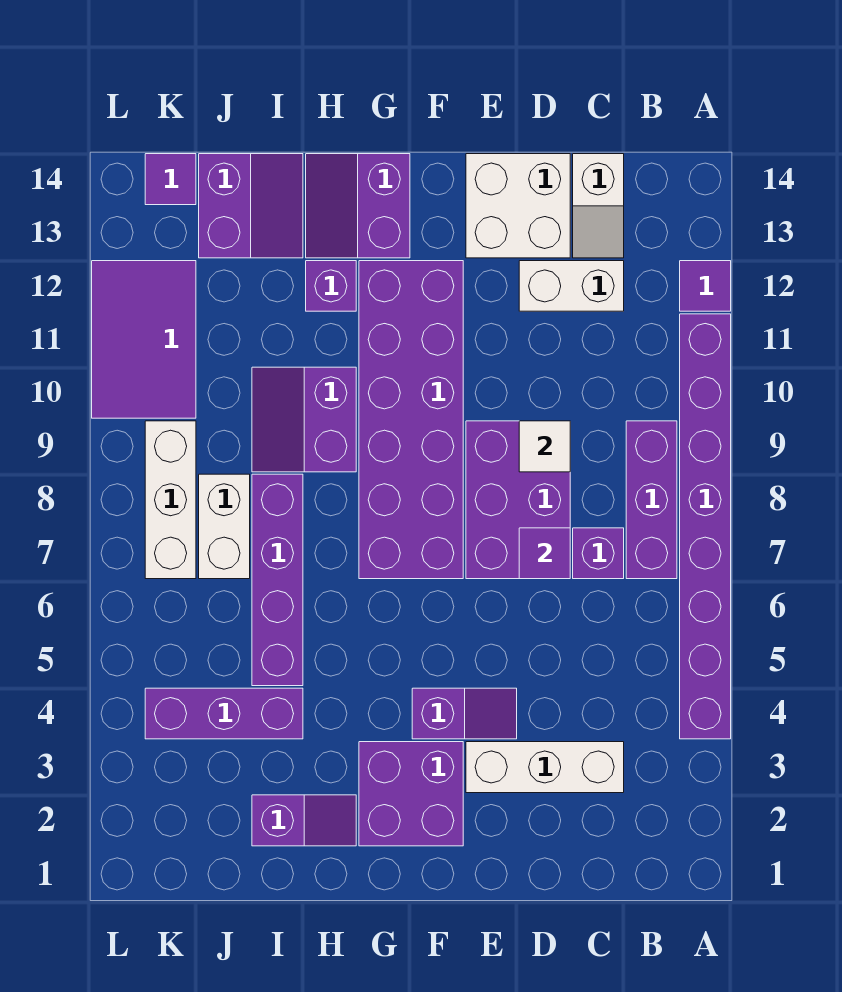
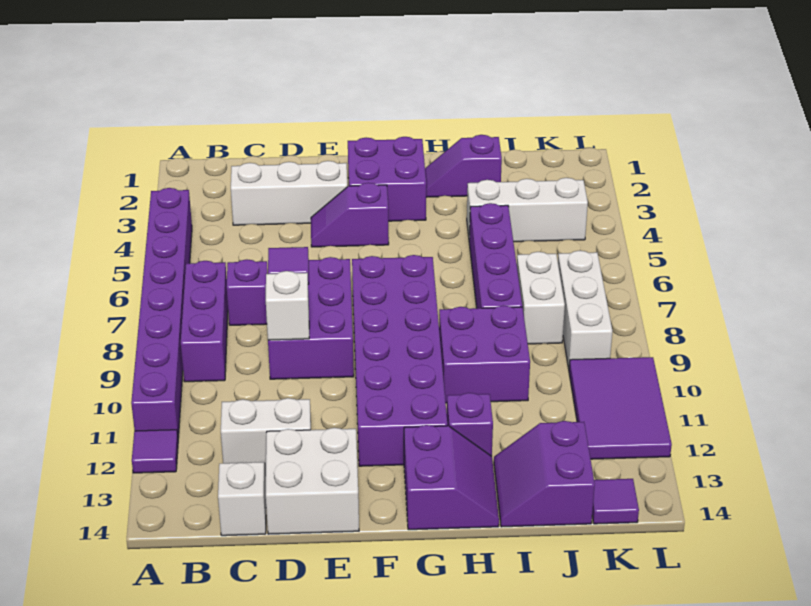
white tile D9 level 2 -> white brick D9 level 2
purple slope H9:I10 level 1 top H -> purple brick H9:I10 level 1
purple brick I4:K4 level 1 -> white brick I4:K4 level 1

